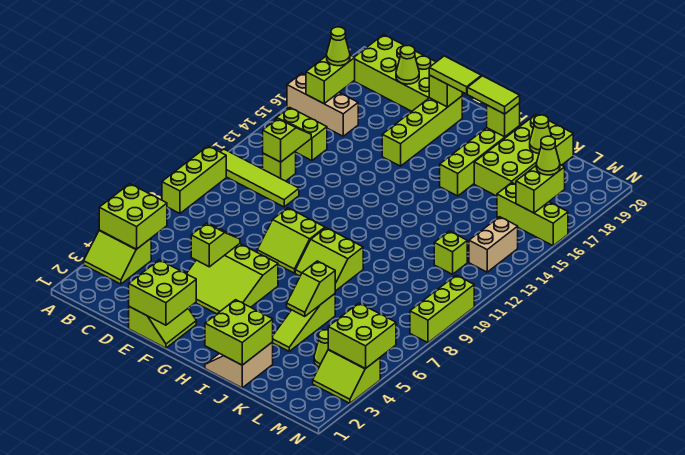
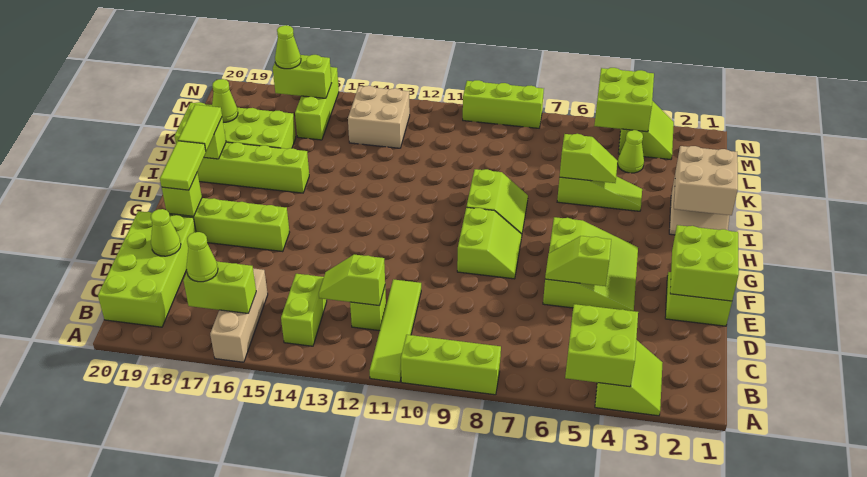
lime brick I1:J2 level 2 -> tan brick I1:J2 level 2
lime brick L12 level 1 -> none
tan brick M13:M14 level 1 -> tan brick L13:M14 level 1

